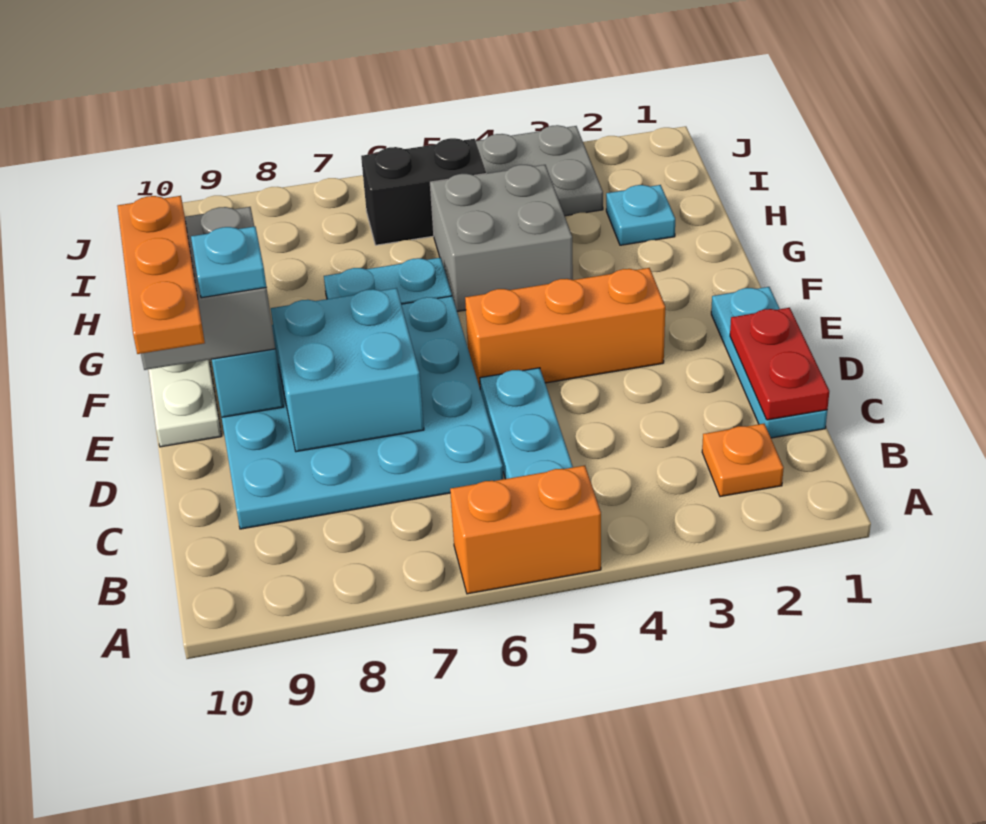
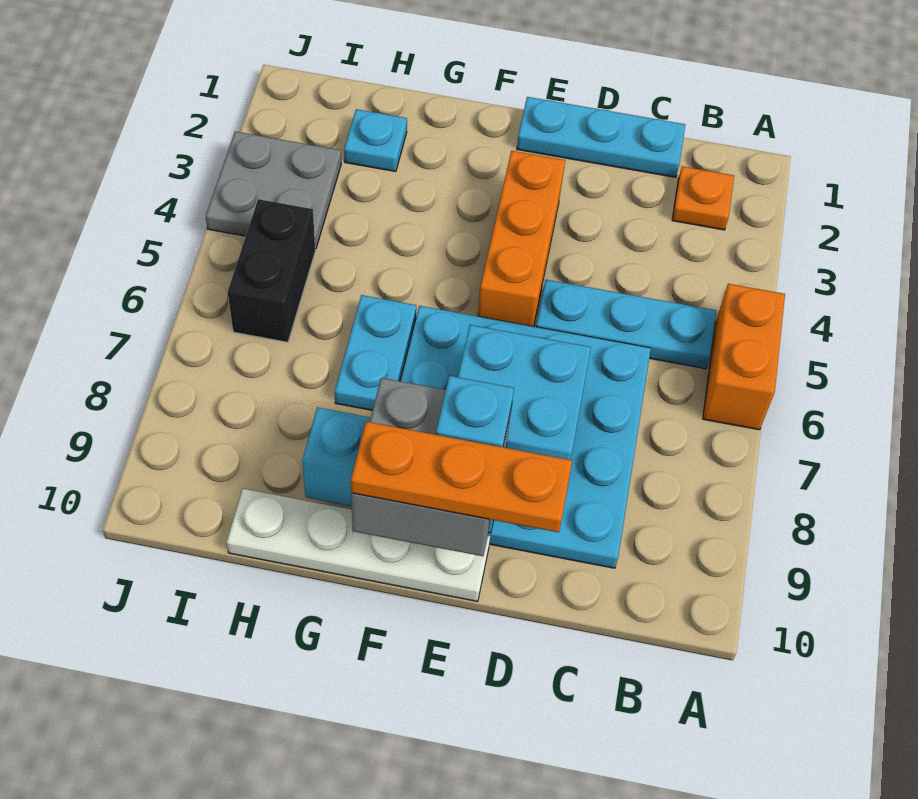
red plate C1:D1 level 2 -> none
grey brick G4:H5 level 1 -> none

